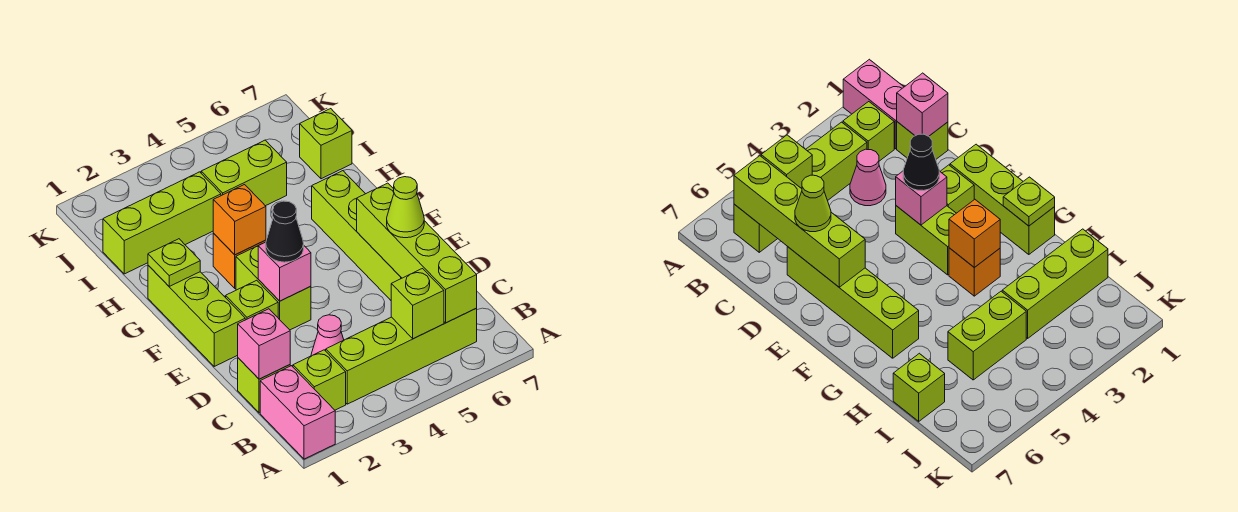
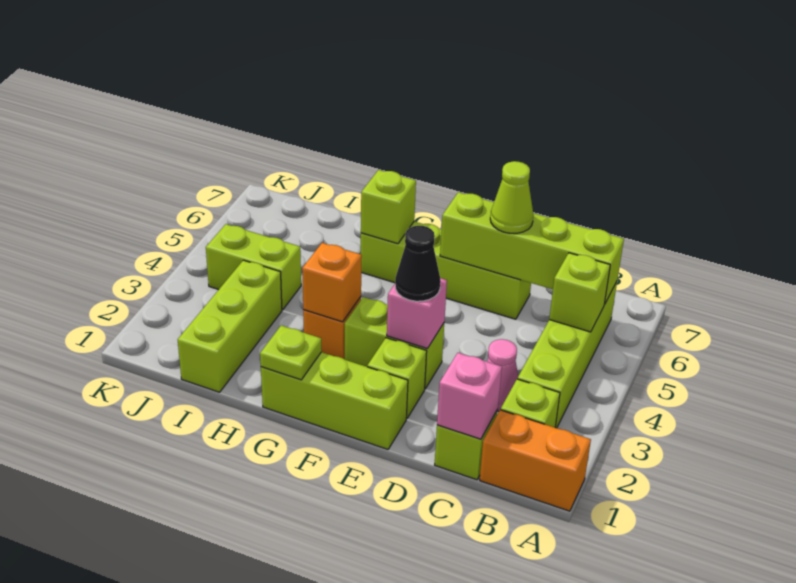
pink brick A1:B1 level 1 -> orange brick A1:B1 level 1
lime brick I4:I5 level 1 -> lime brick I4:J4 level 1
lime brick I7 level 1 -> lime brick G6 level 2

